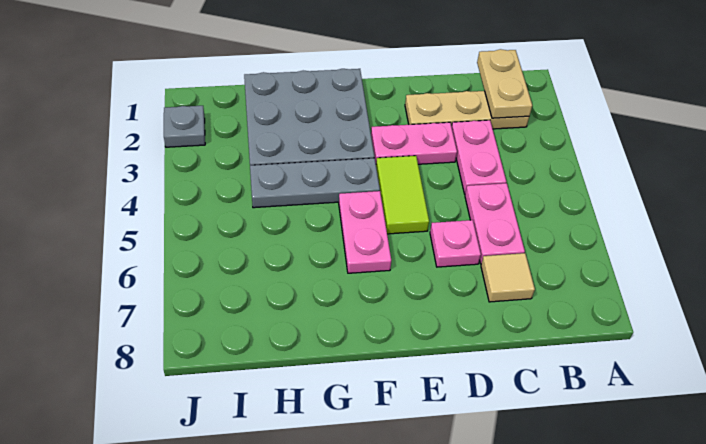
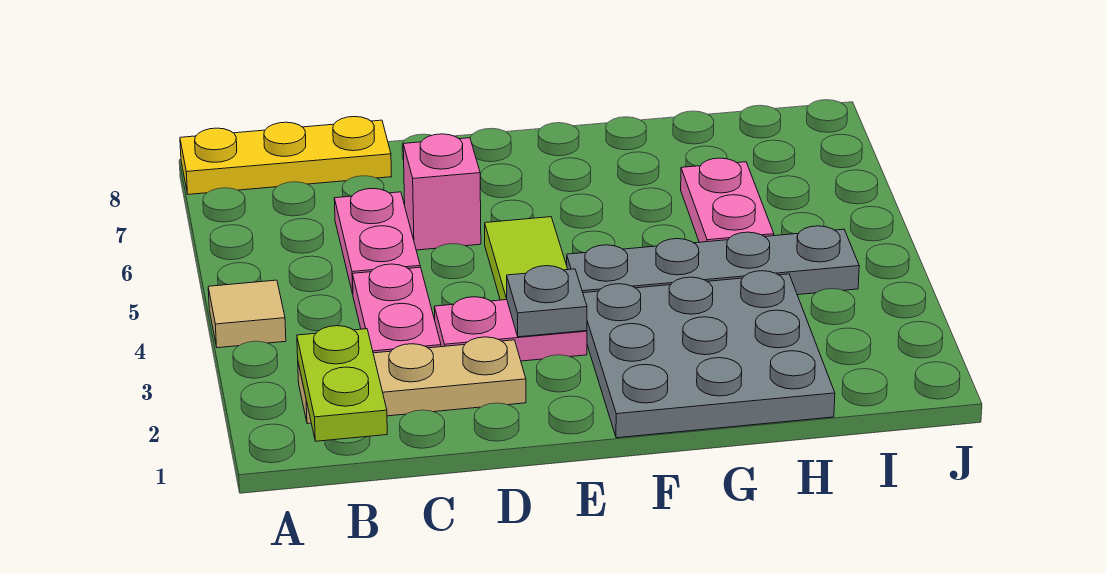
none -> yellow plate A8:C8 level 1
tan plate B1:B2 level 2 -> lime plate B1:B2 level 2
tan tile C7 level 1 -> tan tile A4 level 1
pink plate D6 level 1 -> pink brick D6 level 1
grey plate F4:H4 level 1 -> grey plate F4:I4 level 1
pink plate F5:F6 level 1 -> pink plate H5:H6 level 1
grey plate J2 level 1 -> grey plate E3 level 2

